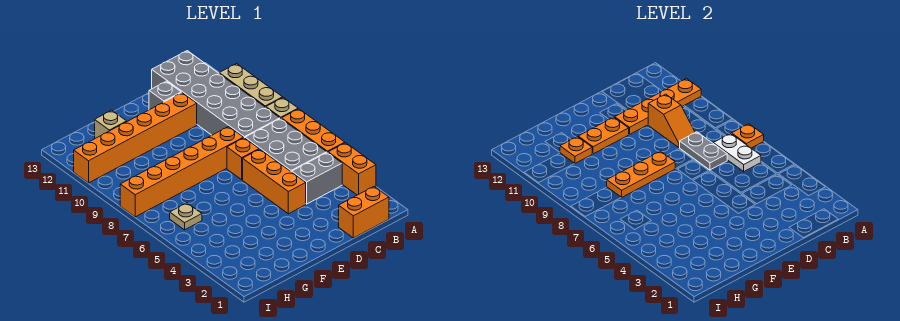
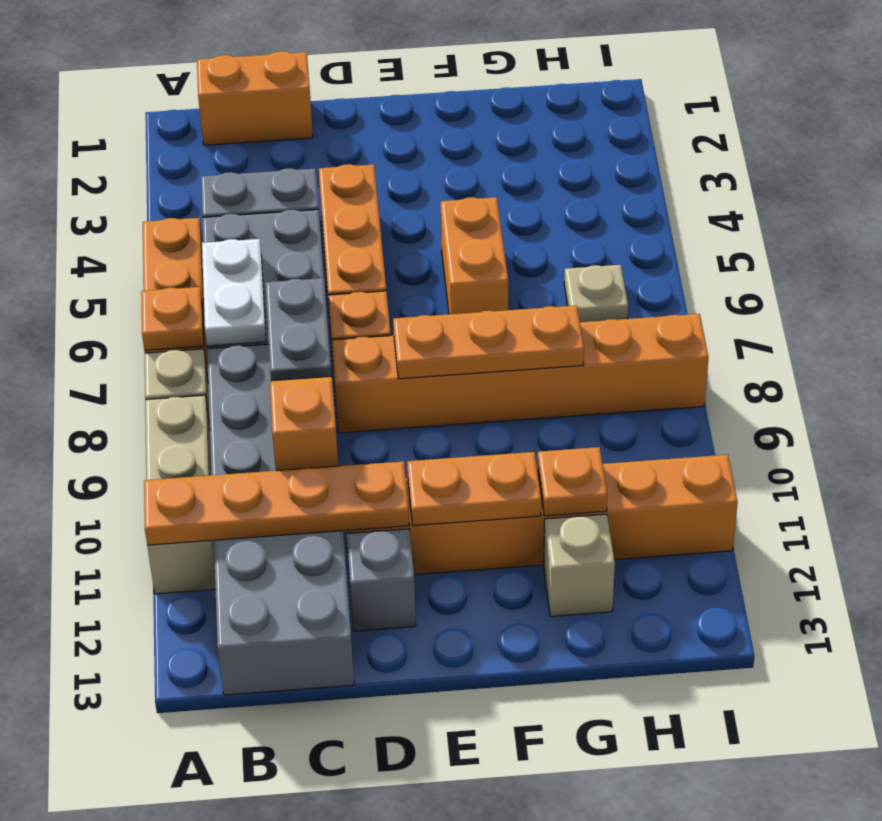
orange brick A3:A4 level 1 -> orange brick F5:F6 level 1

